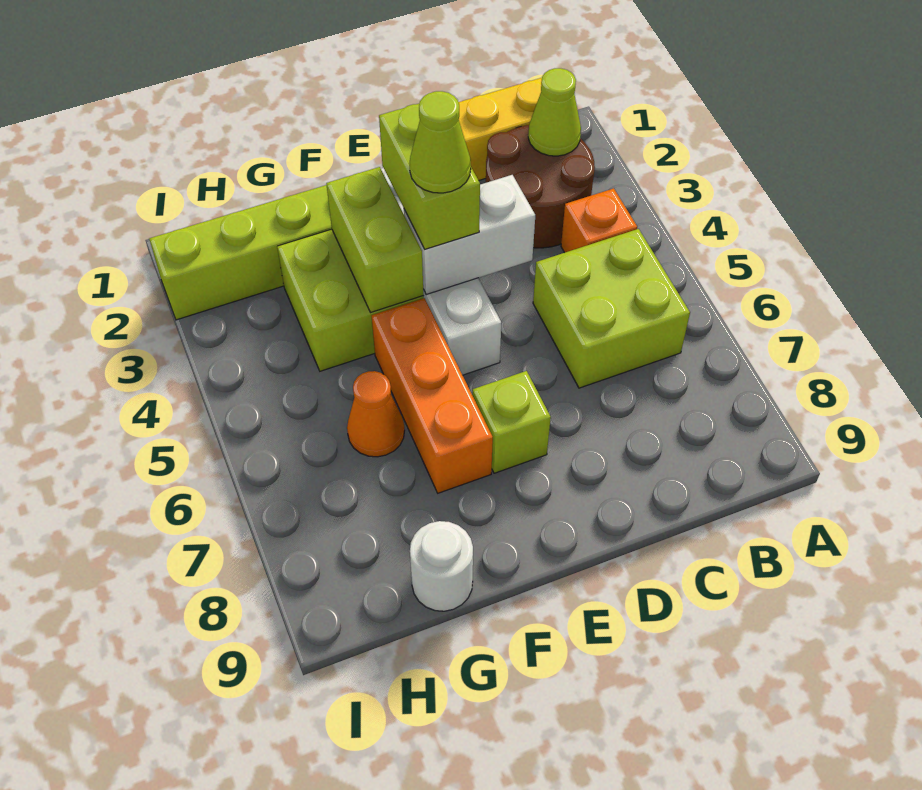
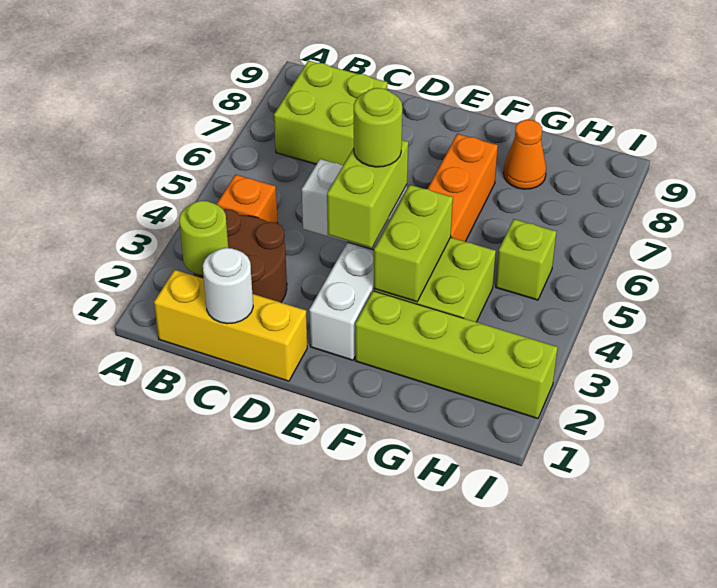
lime cone B2 level 2 -> lime round brick B2 level 2
lime brick B5:C6 level 1 -> lime brick B7:C8 level 1
lime cone E4 level 4 -> lime round brick E4 level 4
lime brick E7 level 1 -> lime brick H5 level 1
orange cone G6 level 1 -> orange cone G8 level 1
white round brick G9 level 1 -> white round brick C1 level 2

